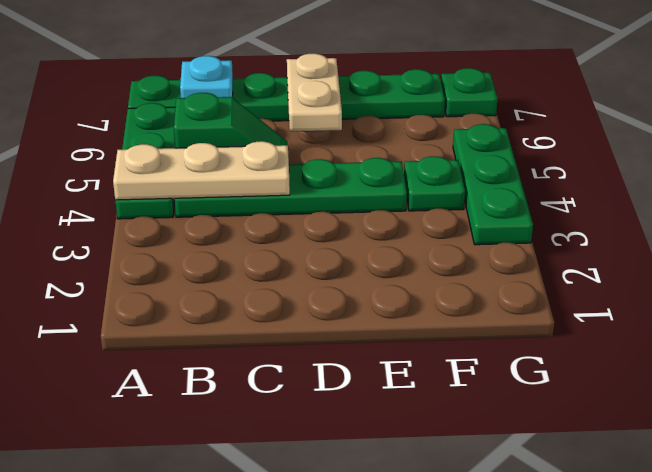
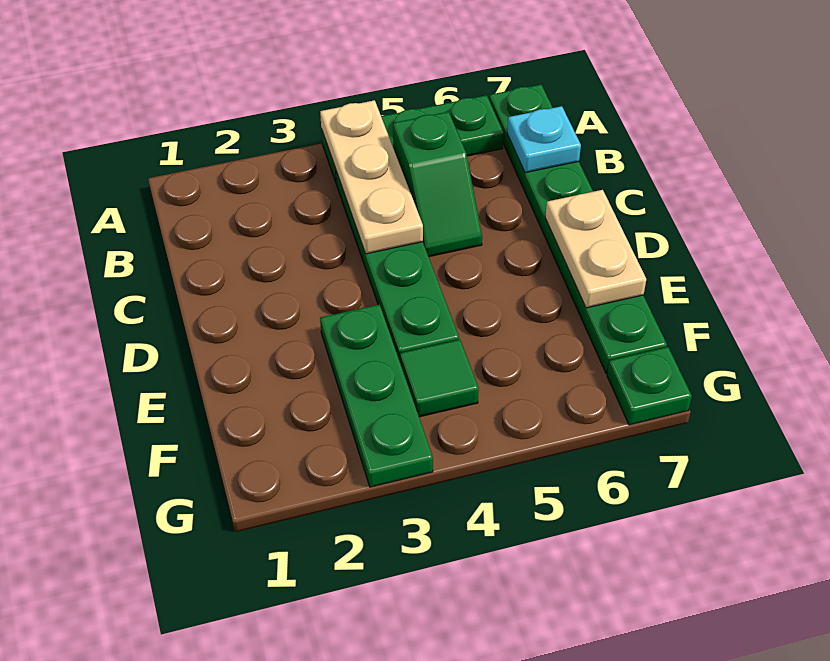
tan plate D6:D7 level 2 -> tan plate D7:E7 level 2
green plate F4 level 1 -> green tile F4 level 1
green plate G3:G5 level 1 -> green plate E3:G3 level 1

